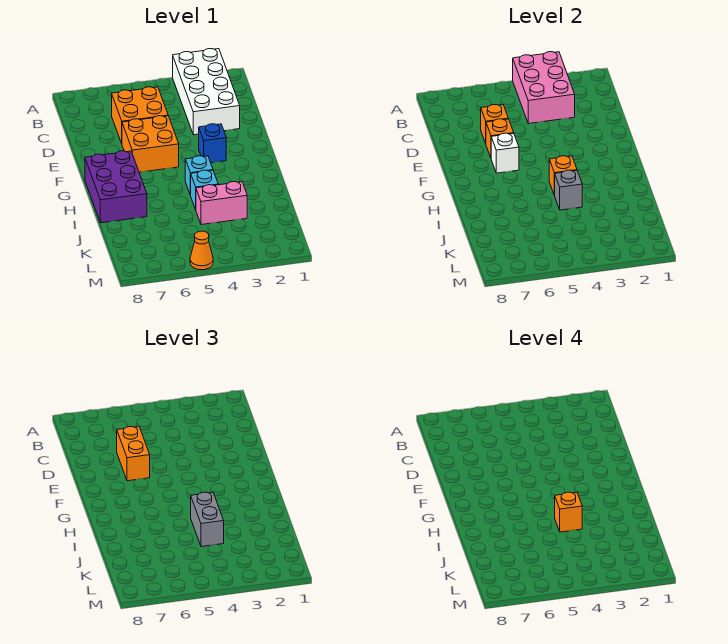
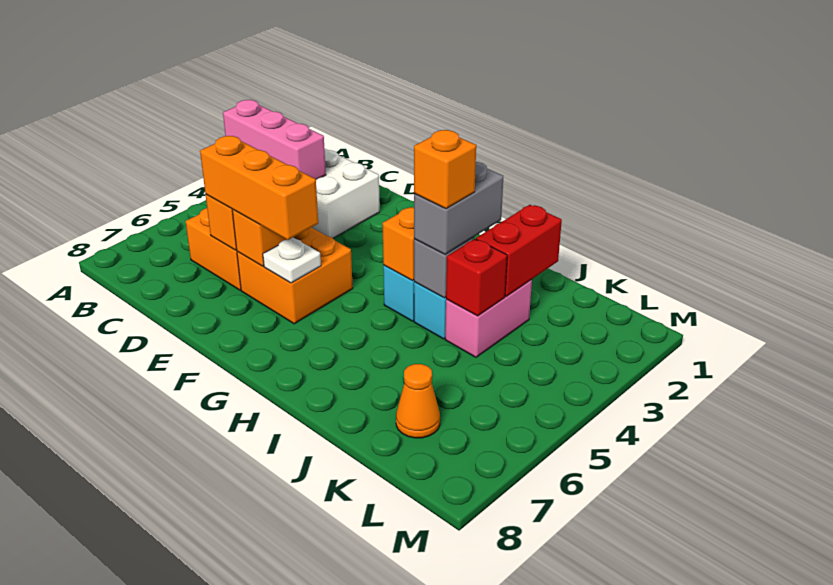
pink brick A3:C4 level 2 -> pink brick A3:C3 level 2
orange brick D6:E6 level 3 -> orange brick D6:F6 level 3
blue brick F3 level 1 -> none
white brick F6 level 2 -> white plate F6 level 2
purple brick G7:I8 level 1 -> none
grey brick I4:J4 level 3 -> grey brick I3:I4 level 3
none -> red brick J2:J3 level 2
none -> red brick J4 level 2
orange cone M5 level 1 -> orange cone K7 level 1

